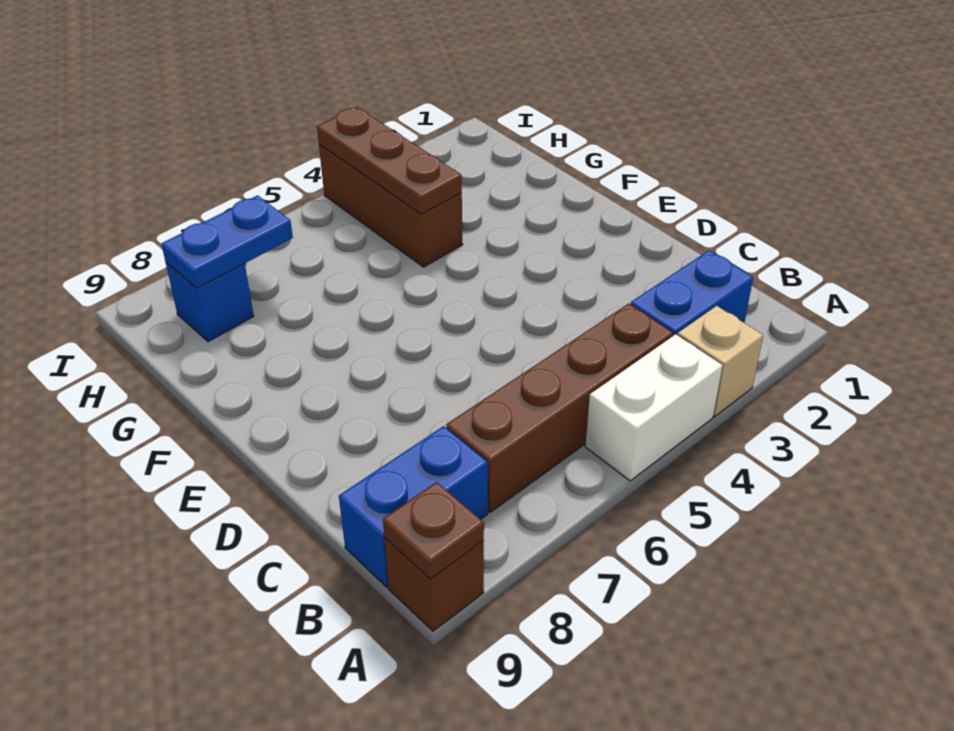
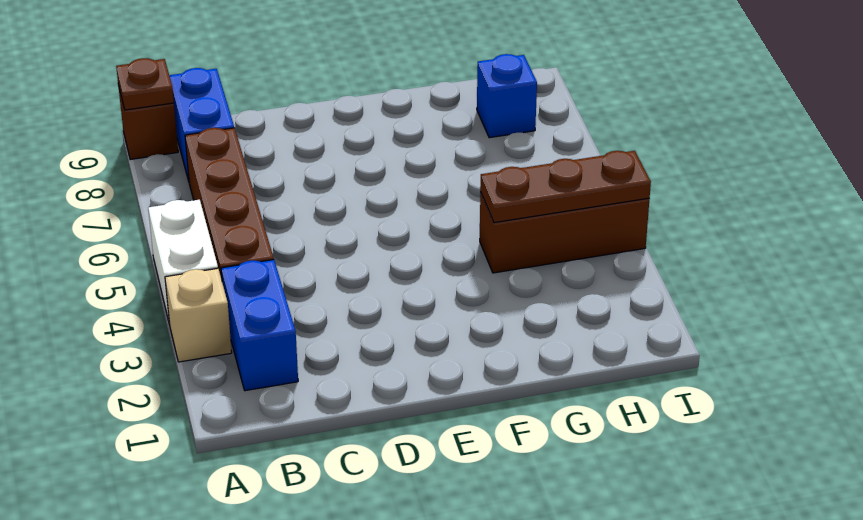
blue plate H7:H8 level 2 -> none

